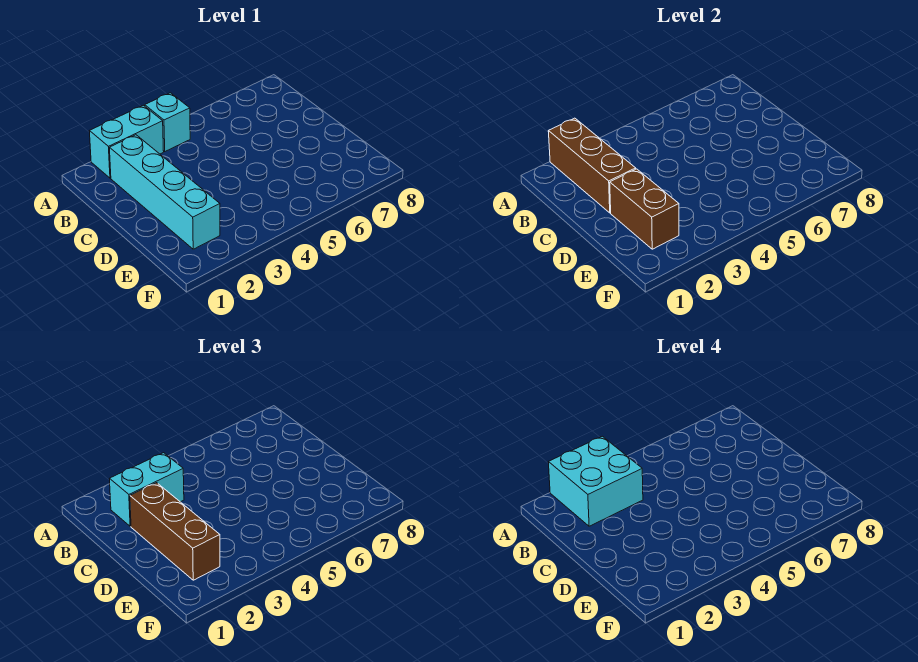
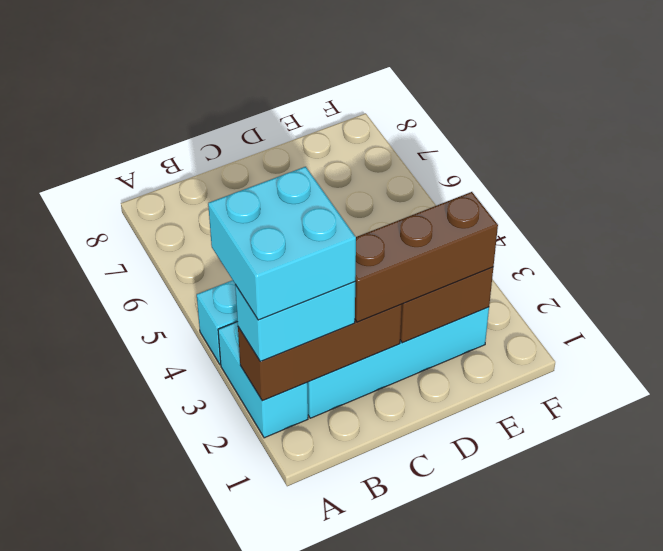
cyan brick B2:B3 level 3 -> cyan brick A2:B2 level 3

